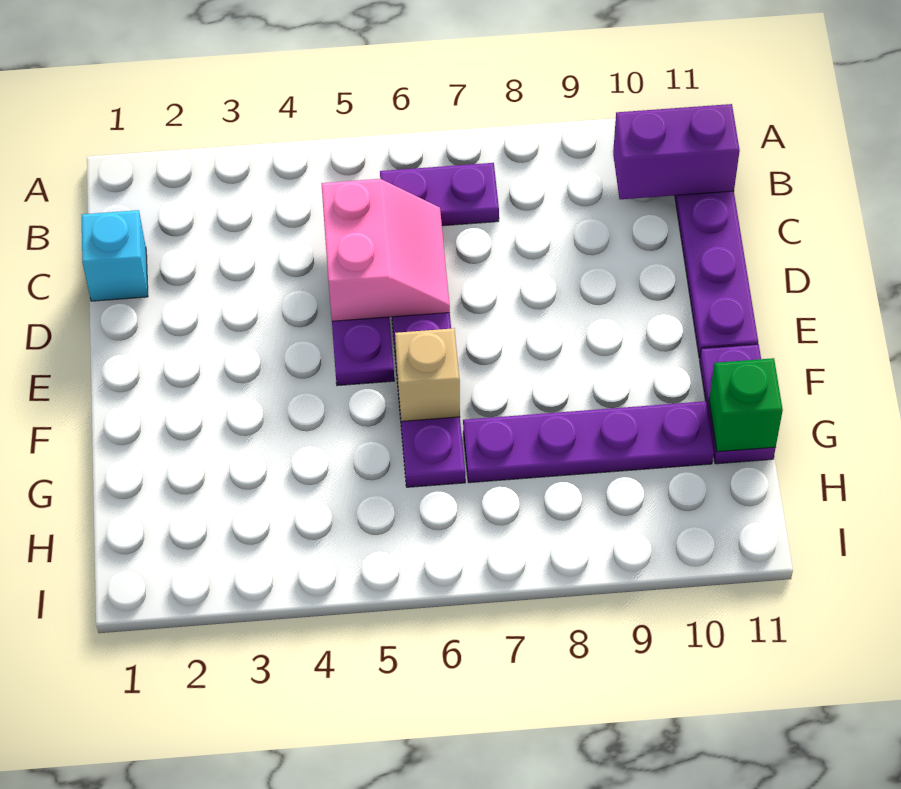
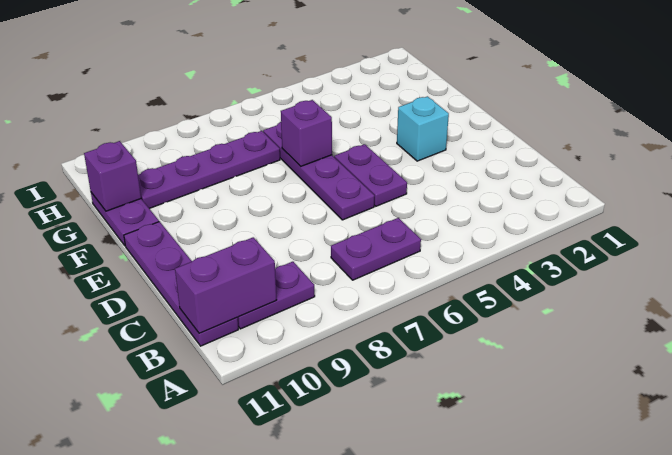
none -> purple plate B9:B10 level 1
cyan brick C1 level 1 -> cyan brick E3 level 1
pink slope C5:D6 level 2 top 5 -> none
tan brick F6 level 2 -> purple brick F6 level 2
green brick G11 level 2 -> purple brick G11 level 2

